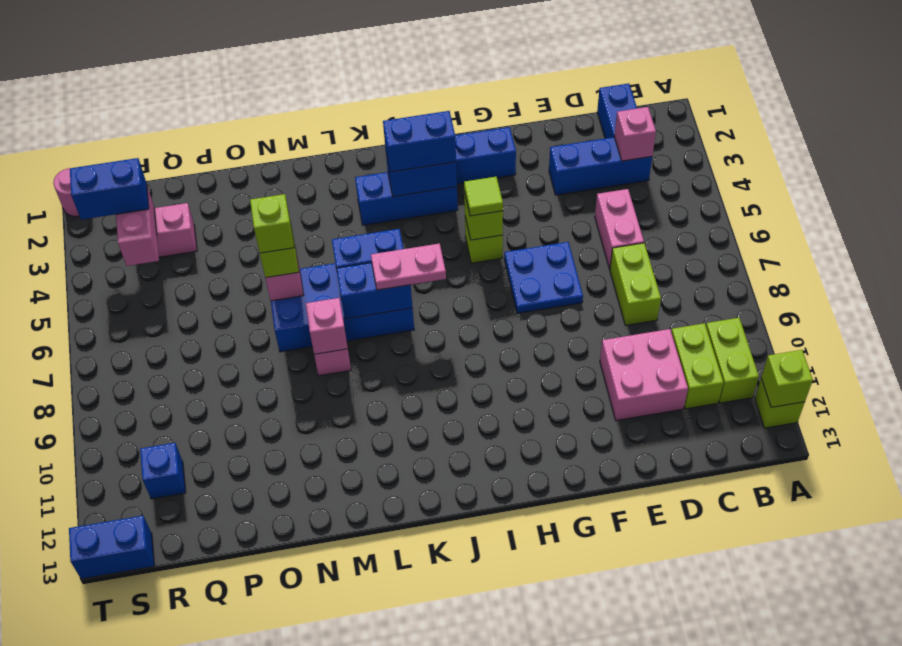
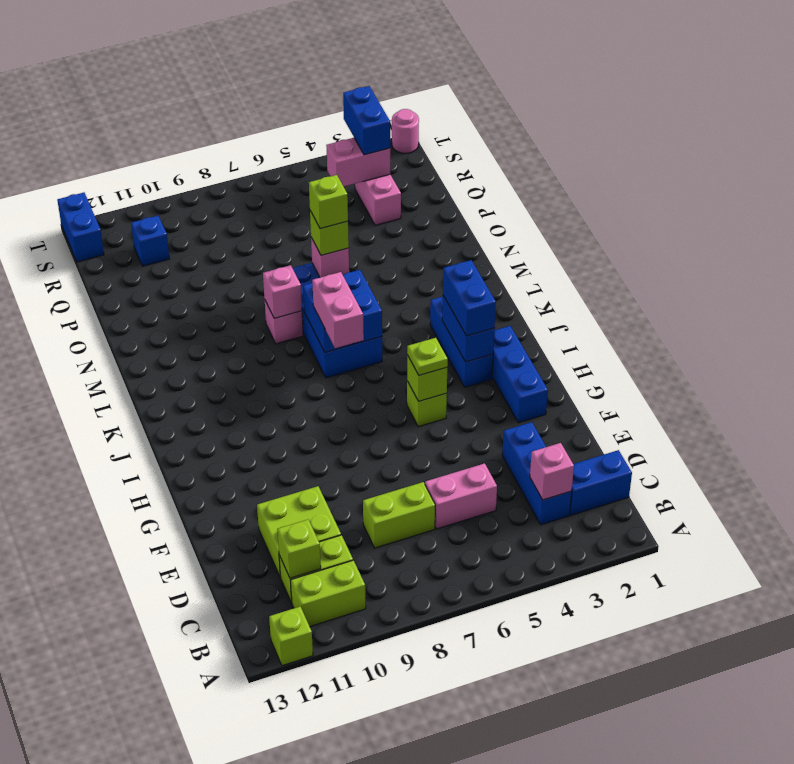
lime brick A12 level 2 -> lime brick C11 level 2
pink brick D10:E11 level 1 -> lime brick D10:E11 level 1
blue plate F6:G7 level 1 -> none
lime tile H5 level 3 -> lime plate H5 level 3
pink plate J7:K7 level 3 -> pink brick J7:K7 level 3

